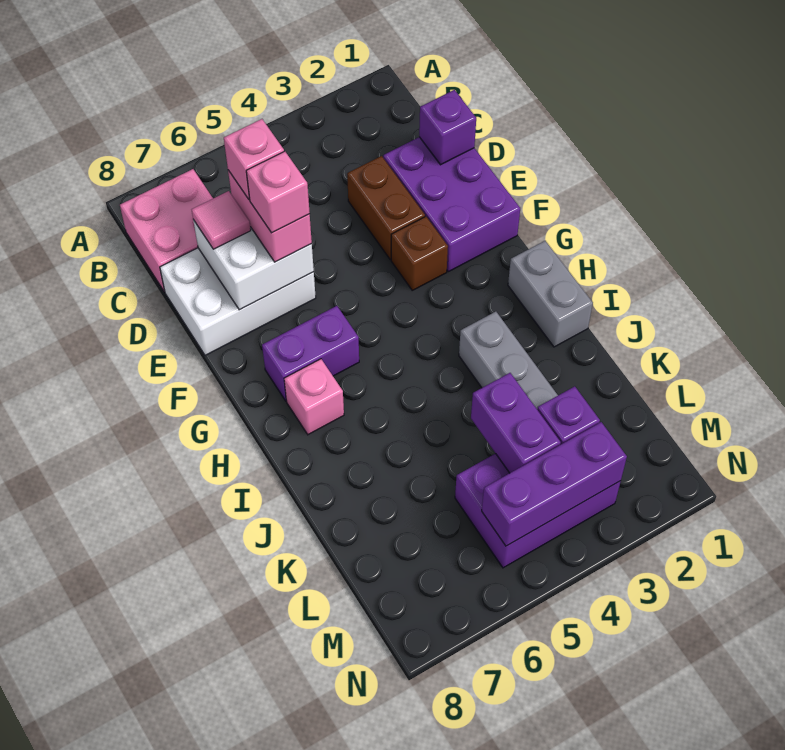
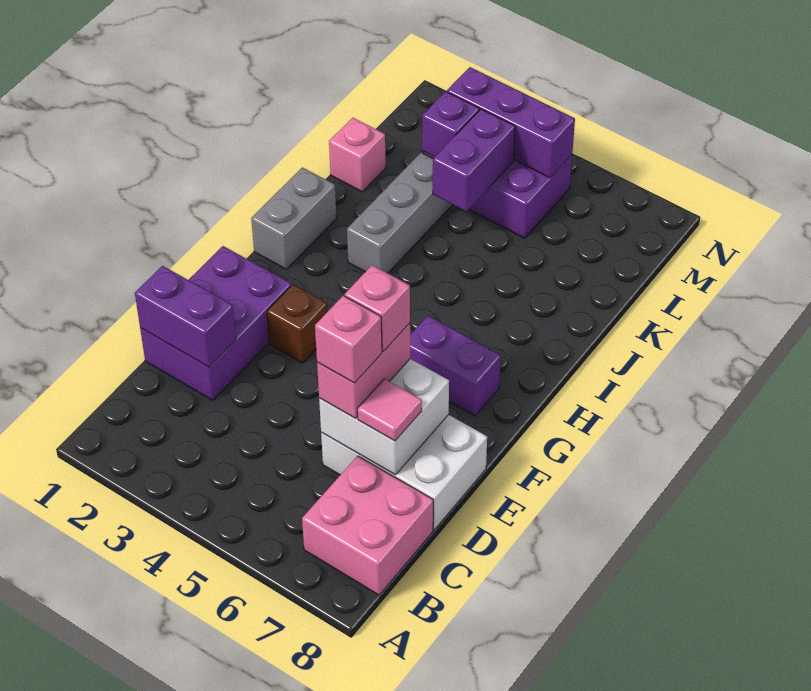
purple brick D1 level 2 -> purple brick D1:D2 level 2
brown brick D3:E3 level 1 -> none
pink brick H7 level 1 -> pink brick K1 level 1

